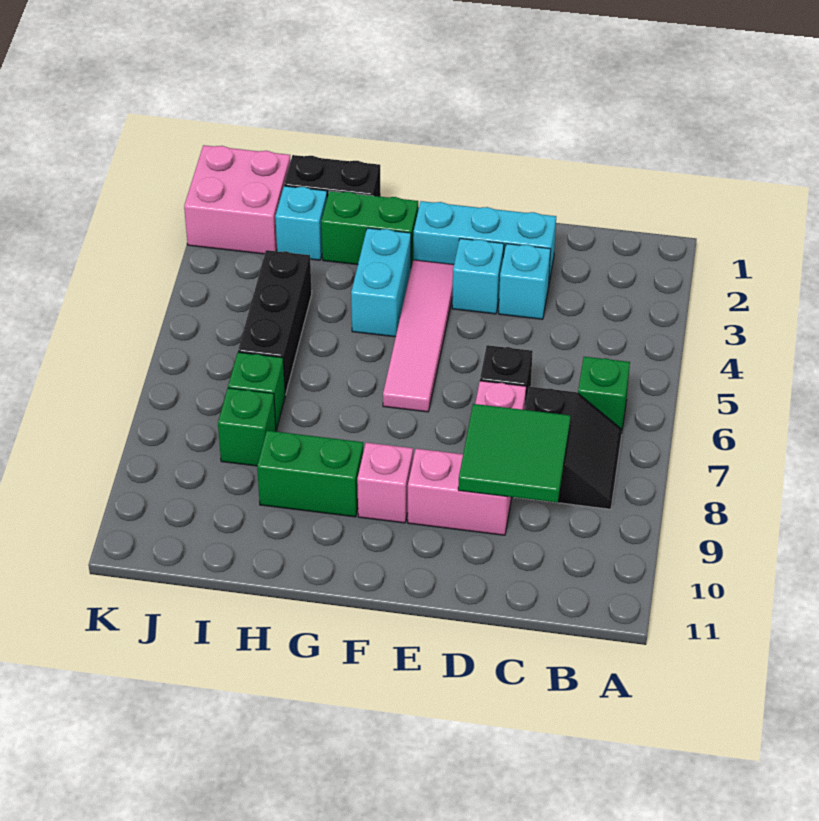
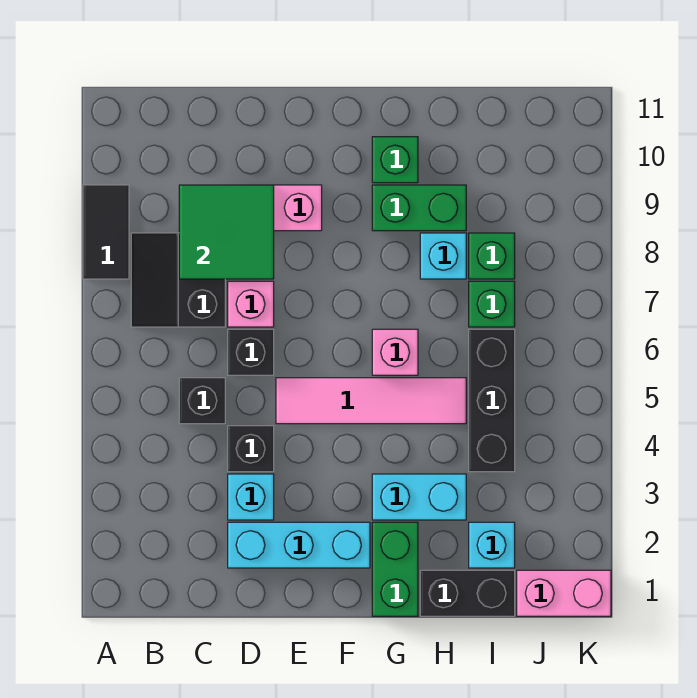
none -> black tile A8:A9 level 1
green brick B6 level 1 -> green brick G10 level 1
none -> black brick C5 level 1
none -> black brick D4 level 1
cyan brick E3 level 1 -> cyan brick H8 level 1
pink tile F3:F6 level 1 -> pink tile E5:H5 level 1
pink brick F9 level 1 -> pink brick G6 level 1
green brick G2:H2 level 1 -> green brick G1:G2 level 1
cyan brick G3:G4 level 1 -> cyan brick G3:H3 level 1
pink brick J1:K2 level 1 -> pink brick J1:K1 level 1

